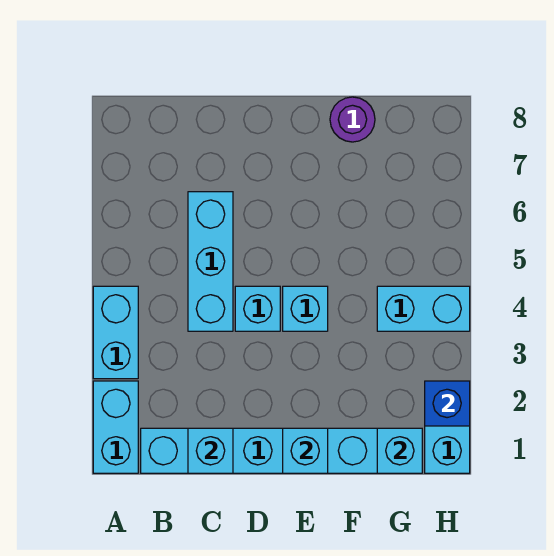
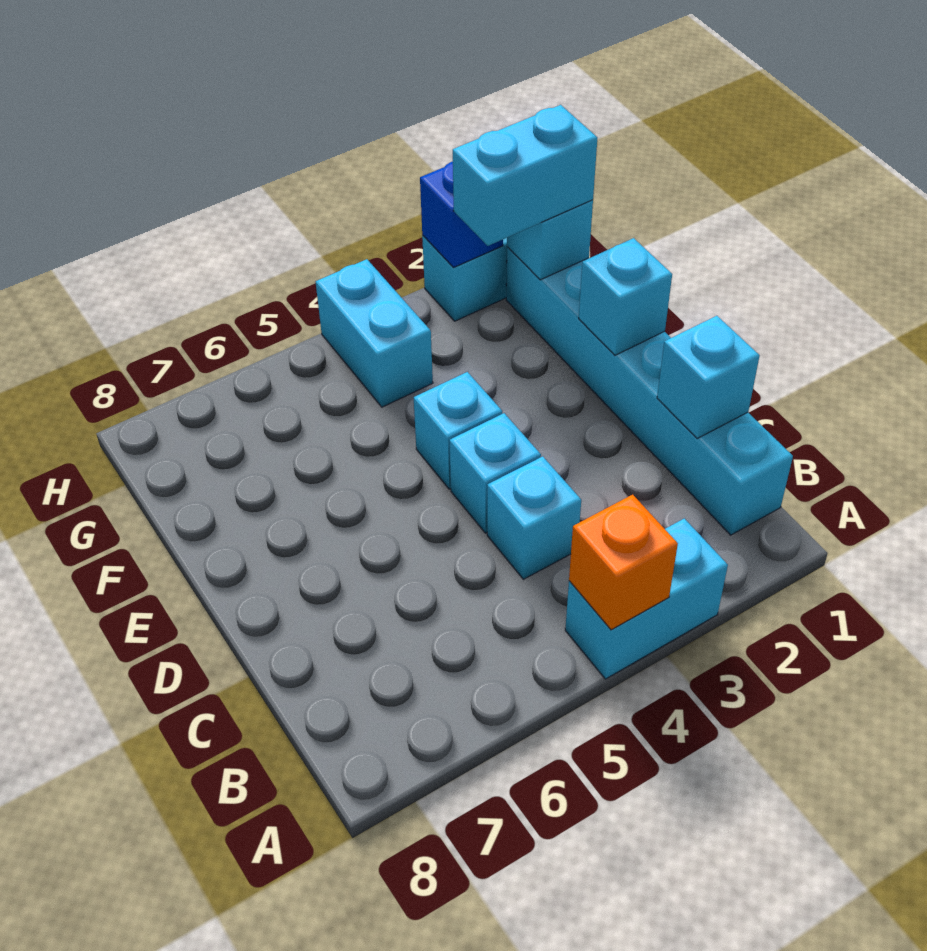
cyan brick A1:A2 level 1 -> cyan brick G1:G2 level 3
none -> orange brick A4 level 2
cyan brick C4:C6 level 1 -> cyan brick C4 level 1
purple round brick F8 level 1 -> none

